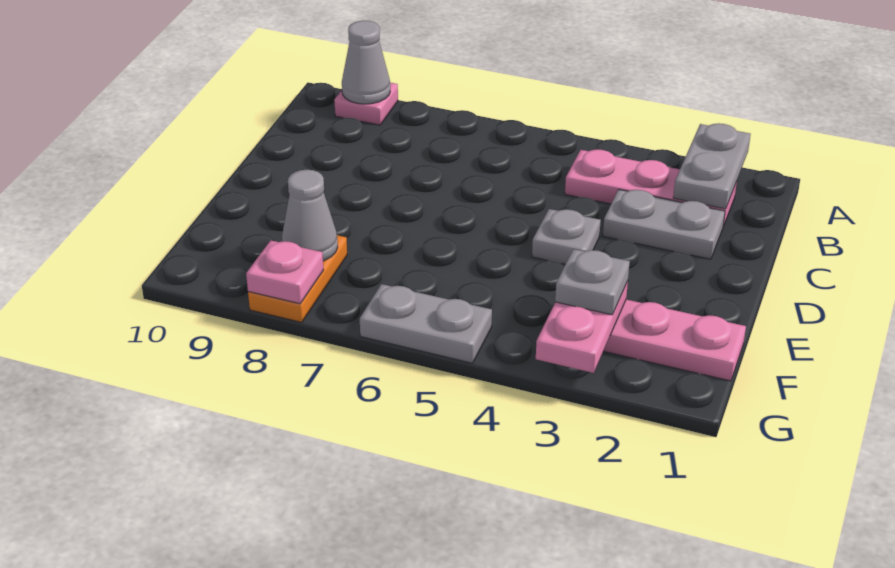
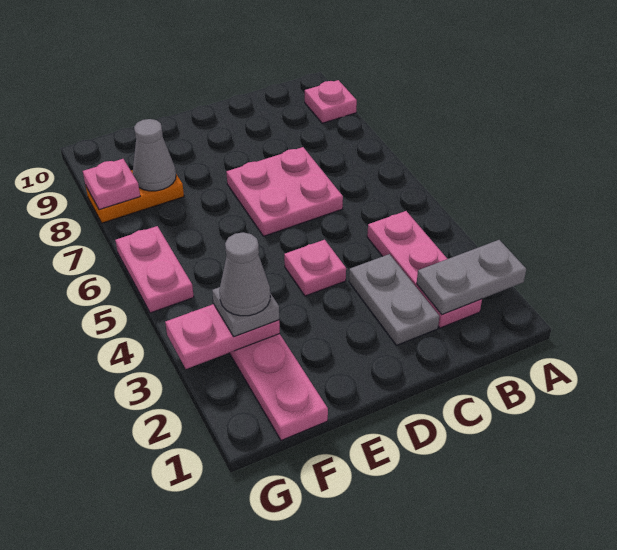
grey cone A9 level 2 -> grey cone F3 level 4
none -> pink plate C6:D7 level 1
grey plate D4 level 1 -> pink plate D4 level 1
grey plate G5:G6 level 1 -> pink plate G5:G6 level 1

